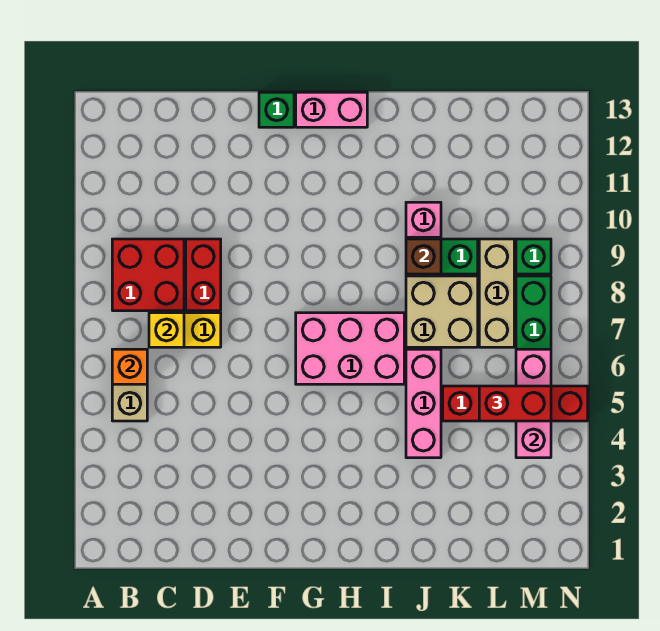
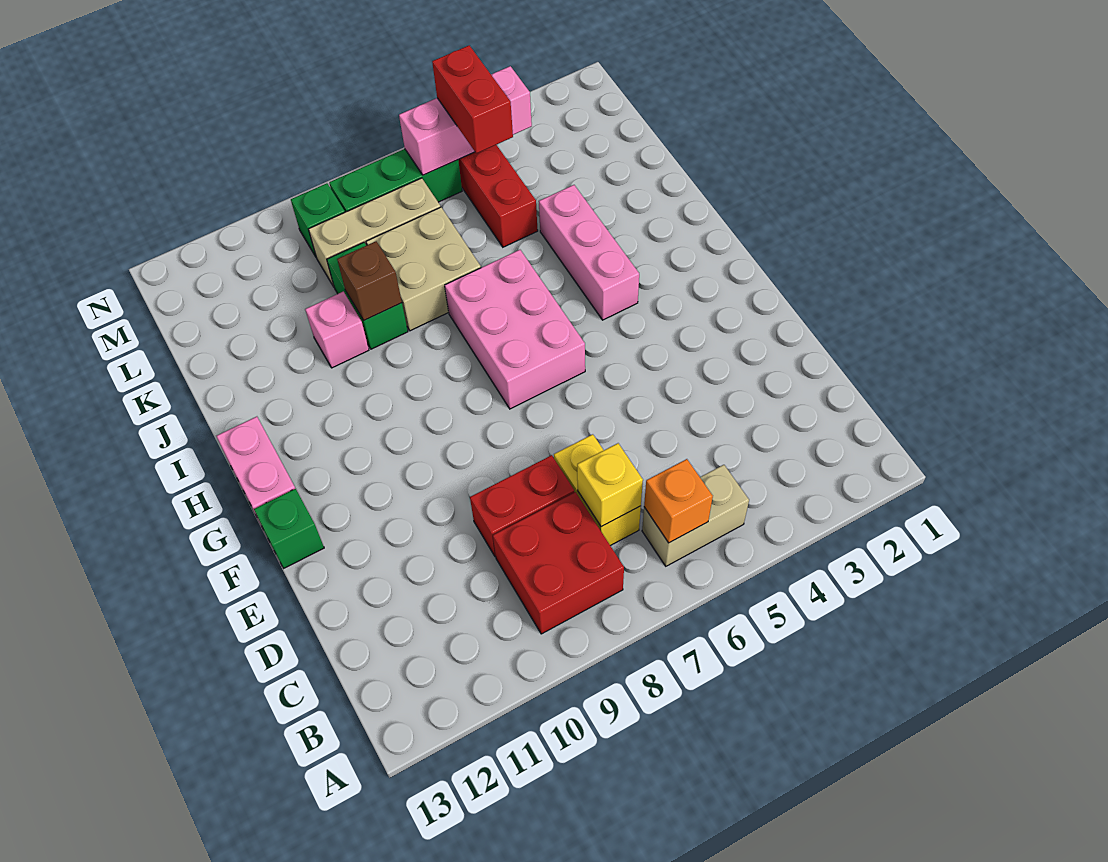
pink brick J4:J6 level 1 -> pink brick H4:J4 level 1

